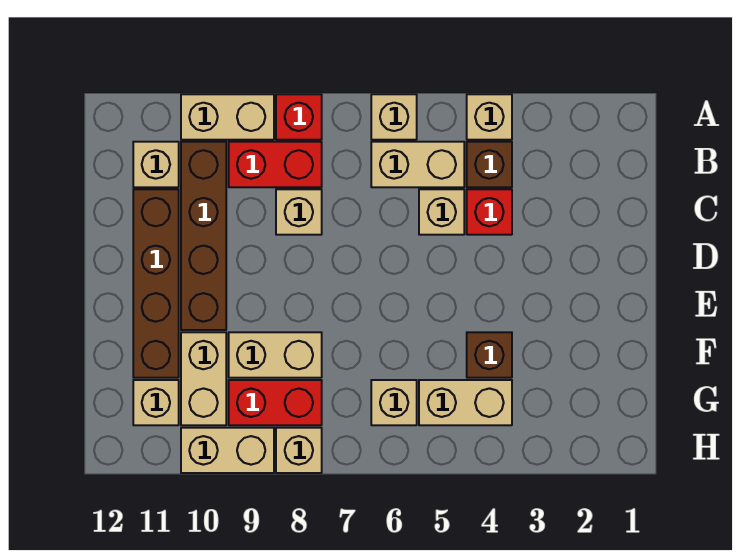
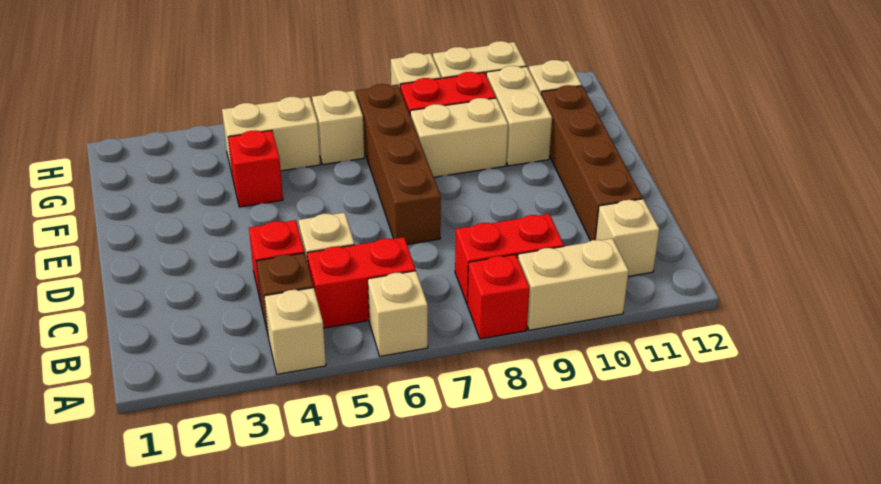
tan brick B5:B6 level 1 -> red brick B5:B6 level 1
brown brick B10:E10 level 1 -> brown brick D7:G7 level 1
tan brick C8 level 1 -> none
brown brick F4 level 1 -> red brick F4 level 1

